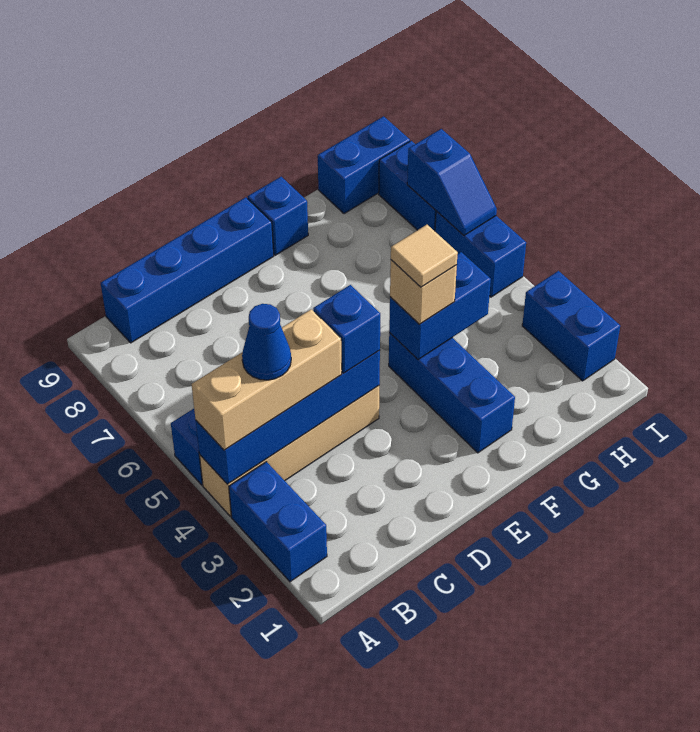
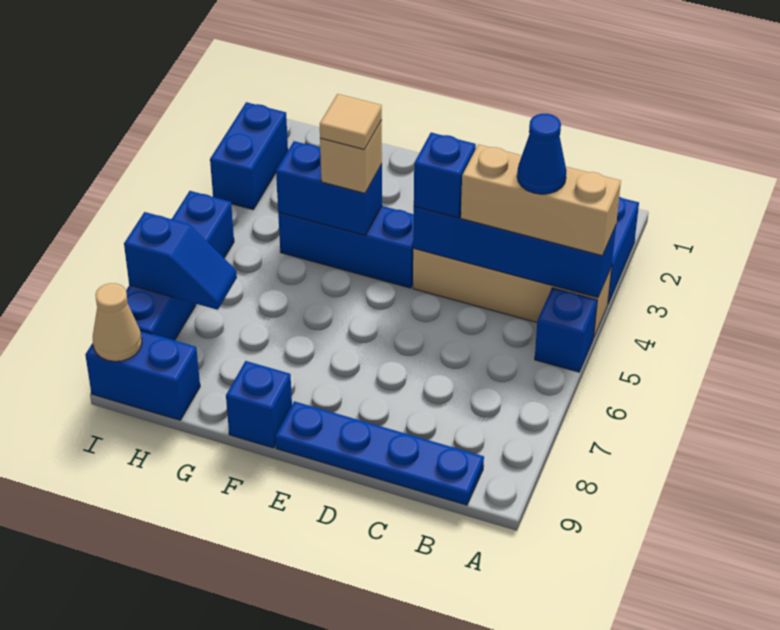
blue brick B9:E9 level 1 -> blue plate B9:E9 level 1
blue brick F2:F4 level 1 -> blue brick E4:G4 level 1
blue slope I6:I7 level 2 top 7 -> blue slope H7:I7 level 2 top I
none -> tan cone I9 level 2

